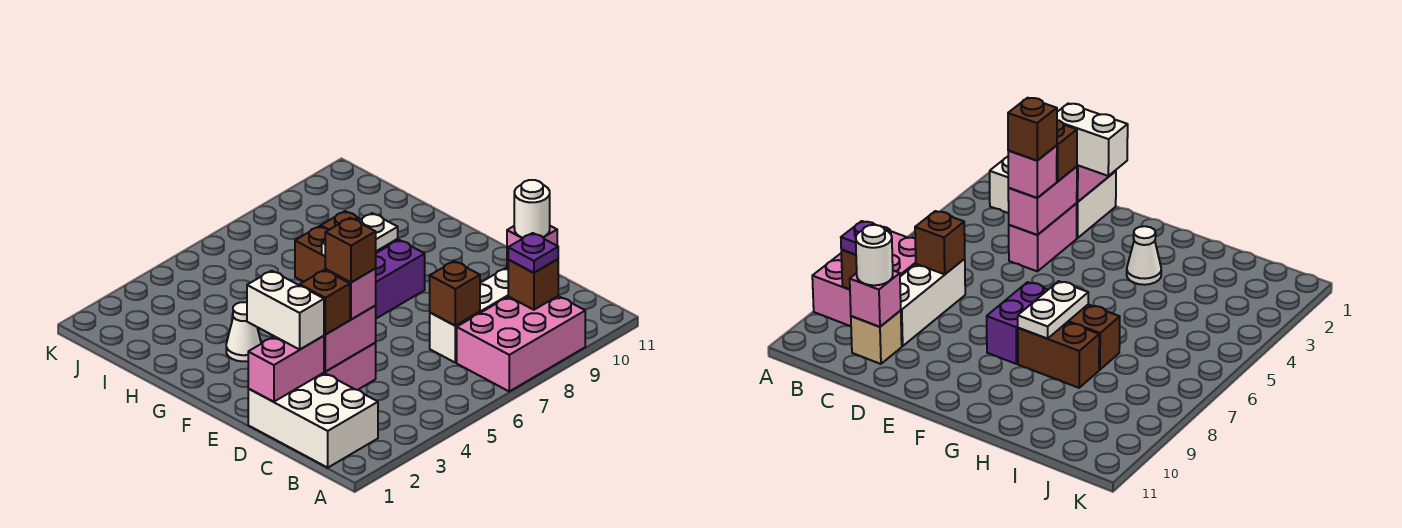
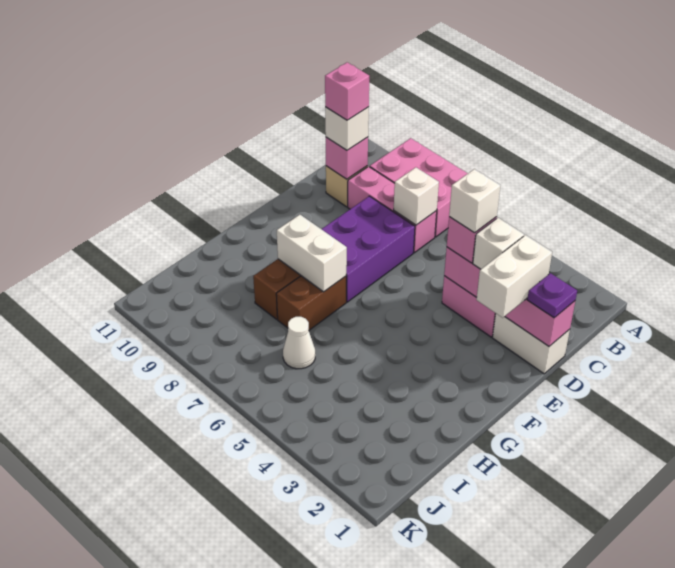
white brick B1:D2 level 1 -> white brick D1:D2 level 1
brown brick B9 level 2 -> none
purple plate B9 level 3 -> purple plate D1 level 3
white brick C7:C9 level 1 -> pink brick C7:C9 level 1
brown brick C7 level 2 -> white brick C7 level 2
white round brick C10 level 3 -> white brick C10 level 3
none -> pink brick C10 level 4
brown brick D3 level 3 -> white brick D3 level 3
brown brick D4 level 4 -> white brick D4 level 4
purple brick F7:F8 level 1 -> purple brick D7:F8 level 1
white cone G3 level 1 -> white cone I6 level 1
white plate G7:G8 level 2 -> white brick G7:G8 level 2

